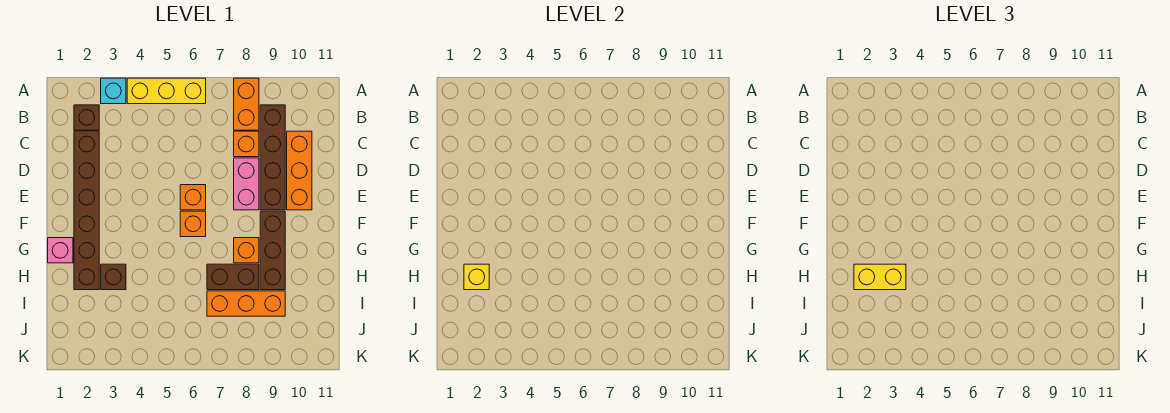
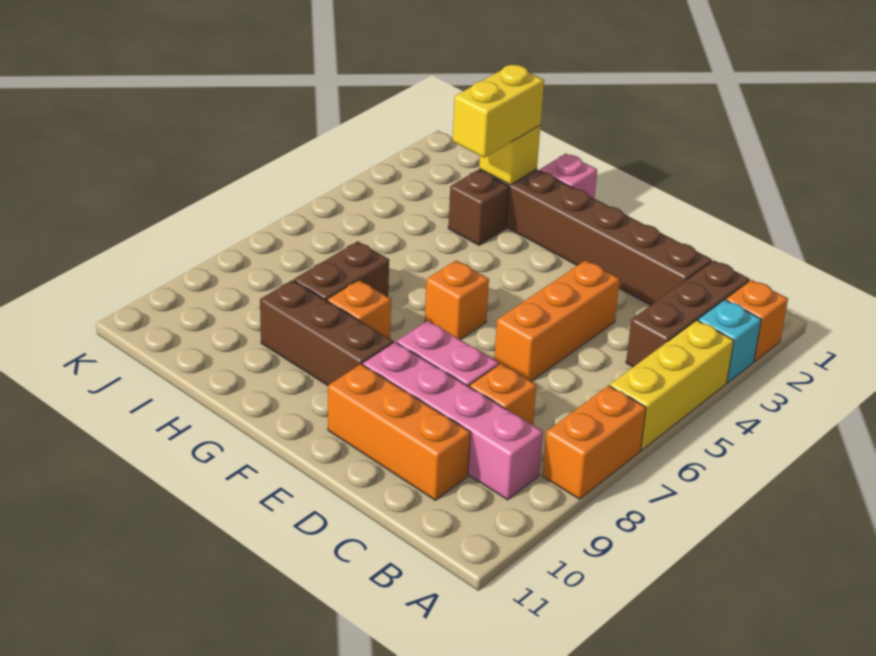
orange brick A8:B8 level 1 -> orange brick A7:A8 level 1
brown brick B2 level 1 -> brown brick B2:B4 level 1
brown brick B9:E9 level 1 -> pink brick B9:E9 level 1
orange brick E6 level 1 -> orange brick A2 level 1
orange brick I7:I9 level 1 -> orange brick D4:D6 level 1

